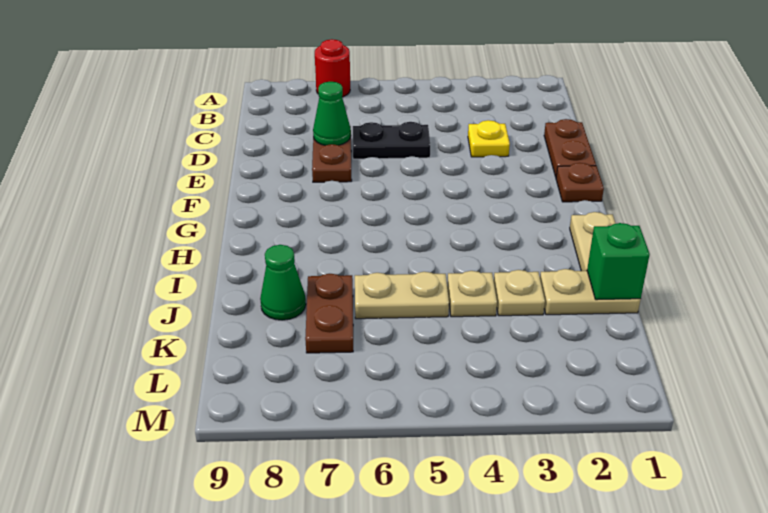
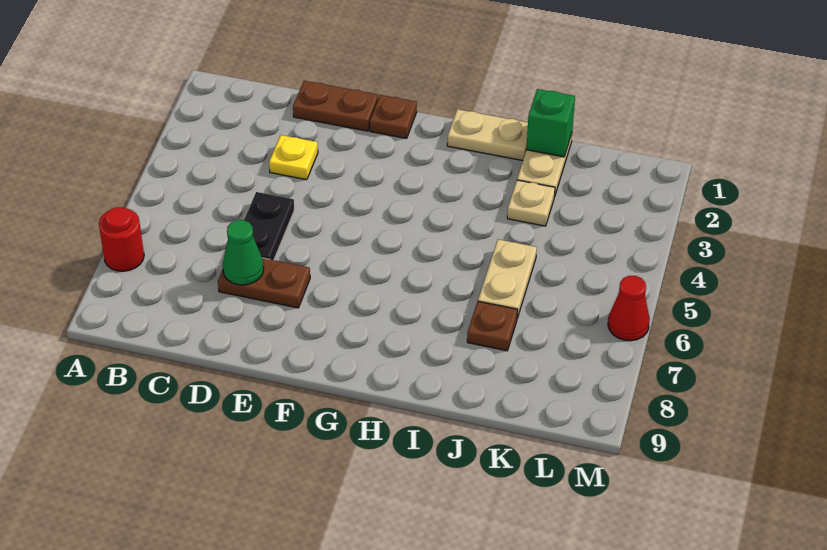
tan plate J4 level 1 -> none
brown plate J7:K7 level 1 -> brown plate J7 level 1
green cone J8 level 1 -> none
none -> red cone M6 level 1

